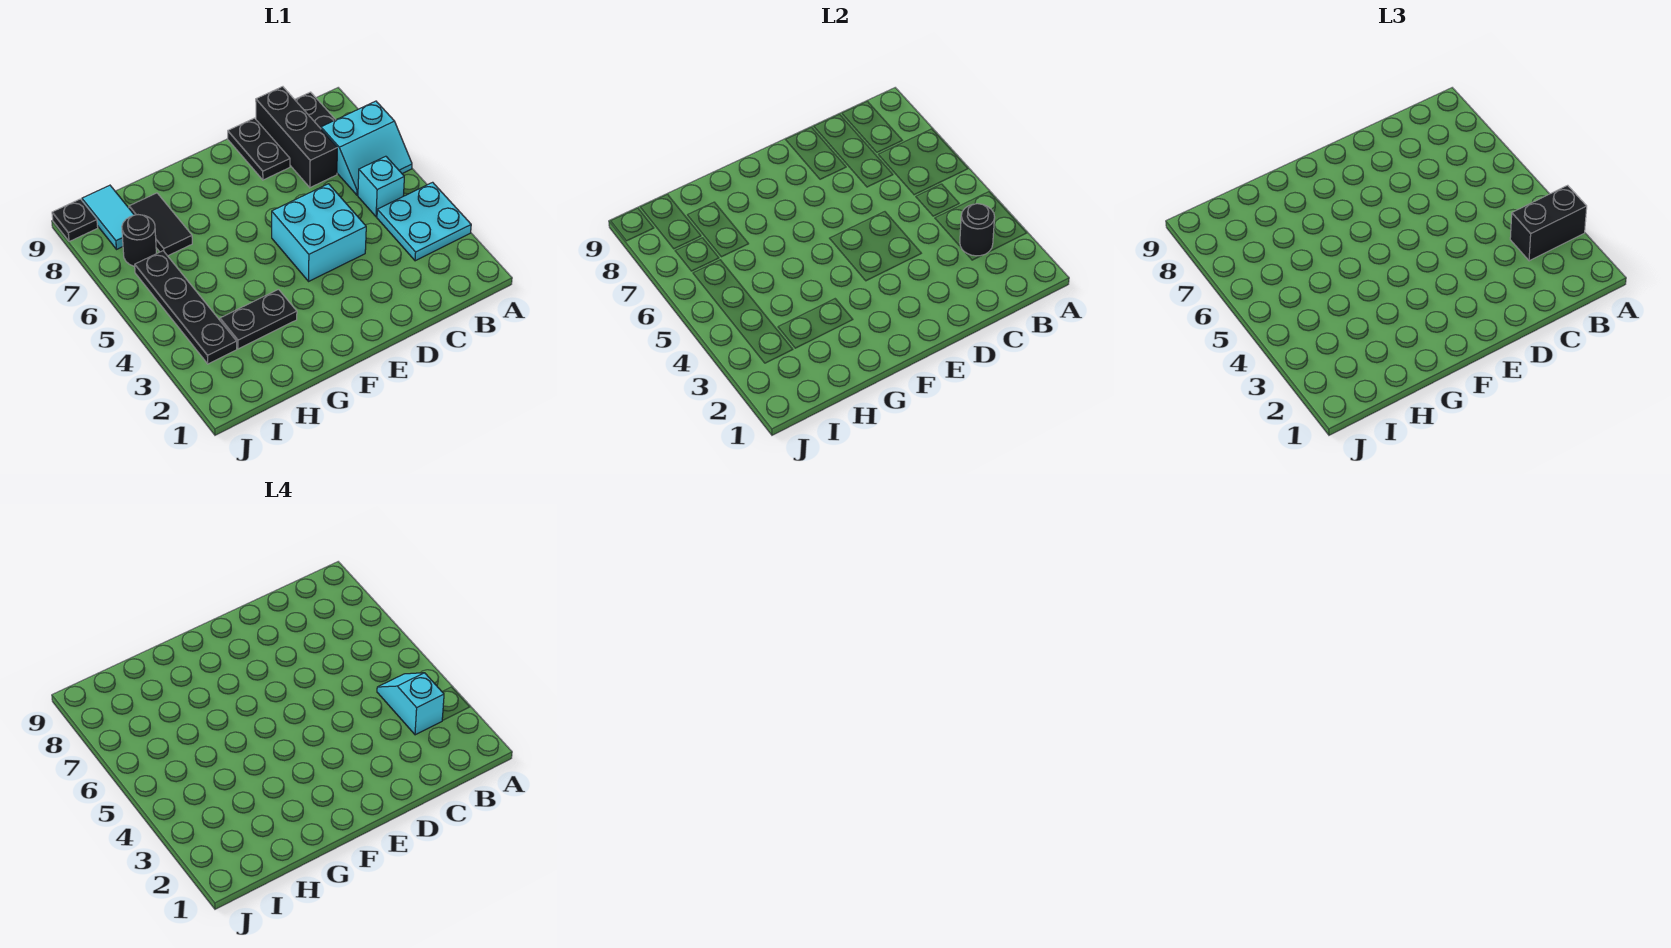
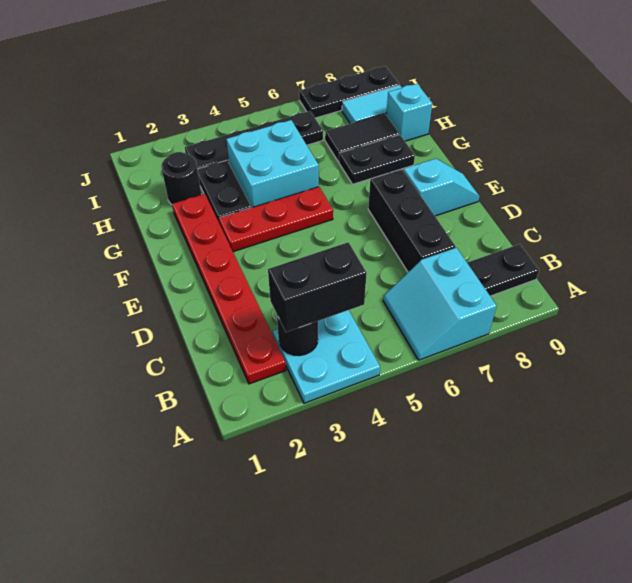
black brick A3:B3 level 3 -> black brick B3:B4 level 3
none -> red plate B2:G2 level 1
cyan slope B3:B4 level 4 top 3 -> cyan slope E8:E9 level 1 top 8
cyan brick B5 level 1 -> cyan brick H9 level 1
black brick C7:C9 level 1 -> black brick C7:E7 level 1
cyan brick D4:E5 level 1 -> cyan brick G4:H5 level 1
black plate D8:D9 level 1 -> black plate G7:G8 level 1
none -> red plate F3:F5 level 1
black round brick I7 level 1 -> black round brick H2 level 1
black plate J9 level 1 -> black plate J7:J9 level 1

